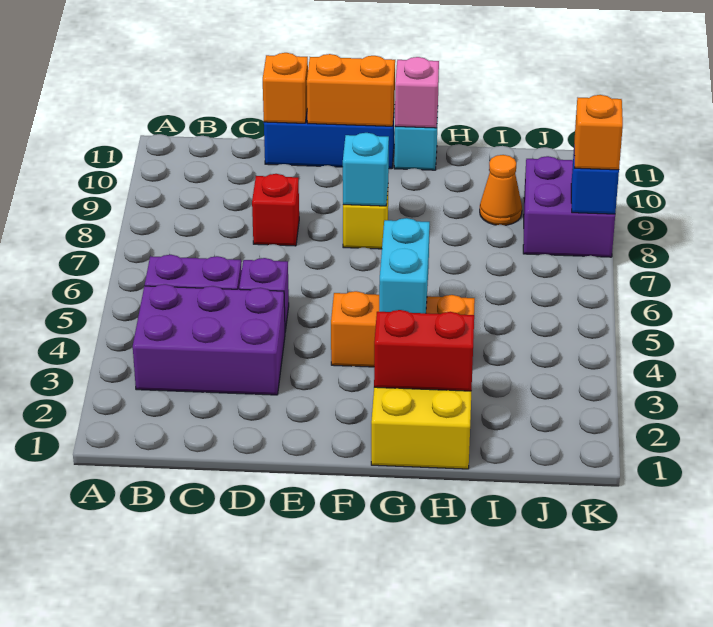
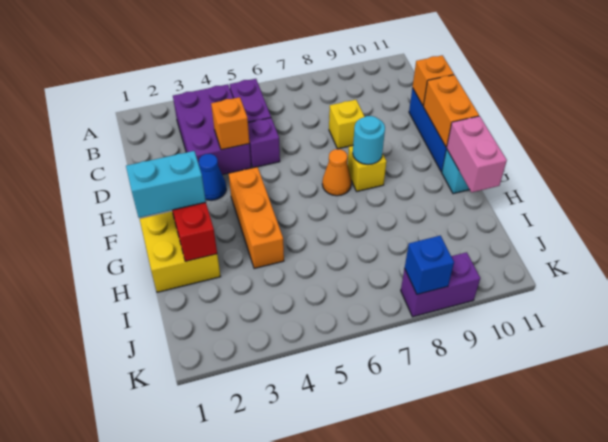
red brick D8 level 1 -> yellow brick D8 level 1
none -> blue cone E3 level 1
cyan brick F8 level 2 -> cyan round brick F8 level 2
cyan brick G4:G5 level 2 -> cyan brick G1:G2 level 3
pink brick G11 level 2 -> pink brick G11:H11 level 2
orange cone I9 level 1 -> orange cone F7 level 1
purple brick J8:K9 level 1 -> purple brick K8:K9 level 1
orange brick K8 level 3 -> orange brick D4 level 2

